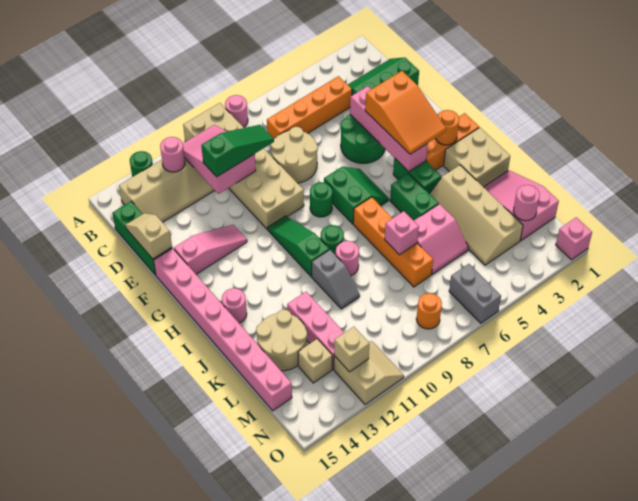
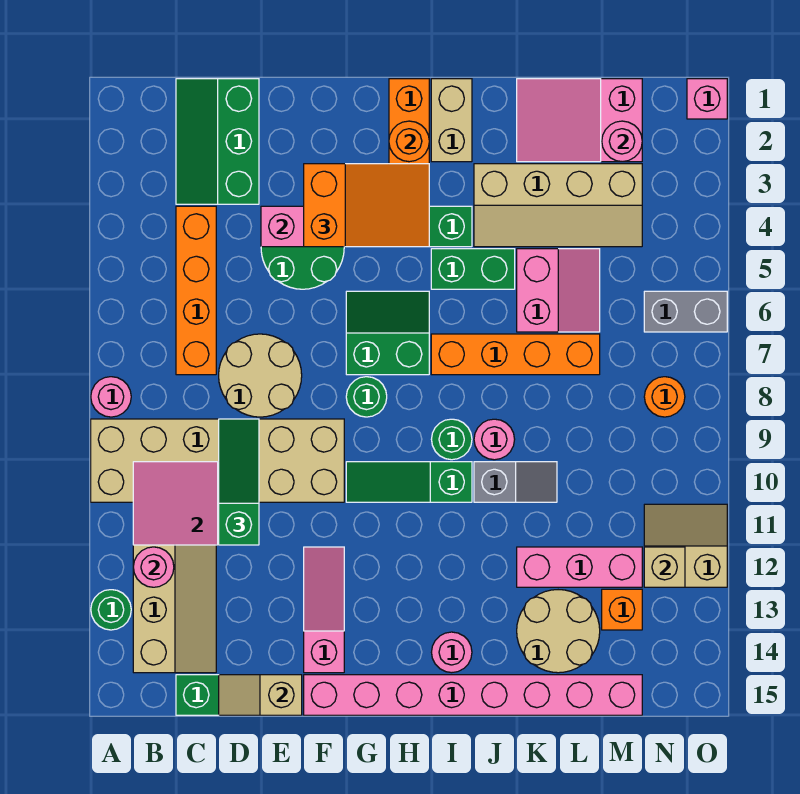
tan brick I1:J2 level 1 -> tan brick I1:I2 level 1
pink brick K7 level 2 -> none
tan brick M13 level 1 -> orange brick M13 level 1

